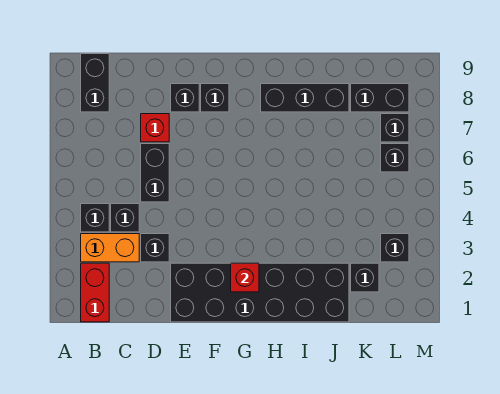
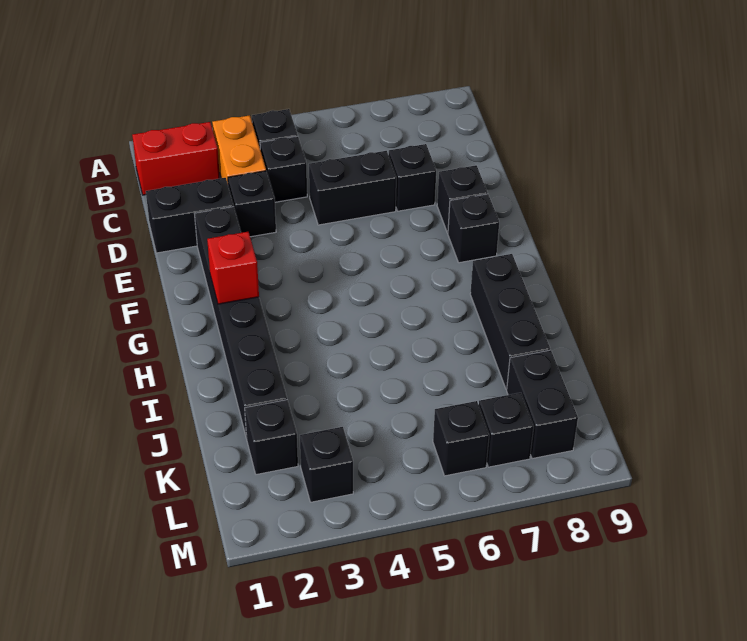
black brick B8:B9 level 1 -> black brick D1:D2 level 1
red brick D7 level 1 -> black brick D7 level 1
black brick E1:J2 level 1 -> black brick E2:J2 level 1

